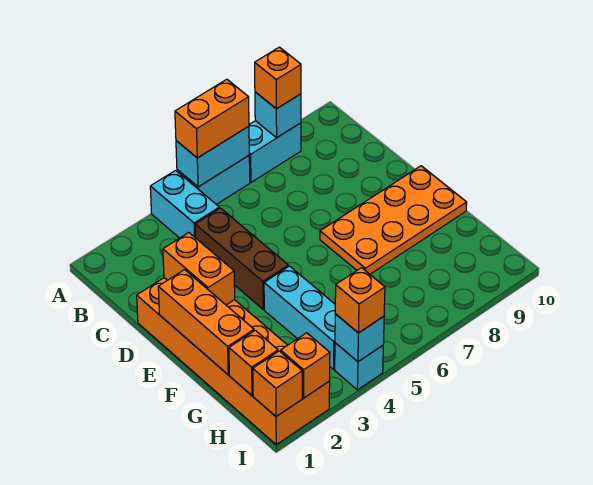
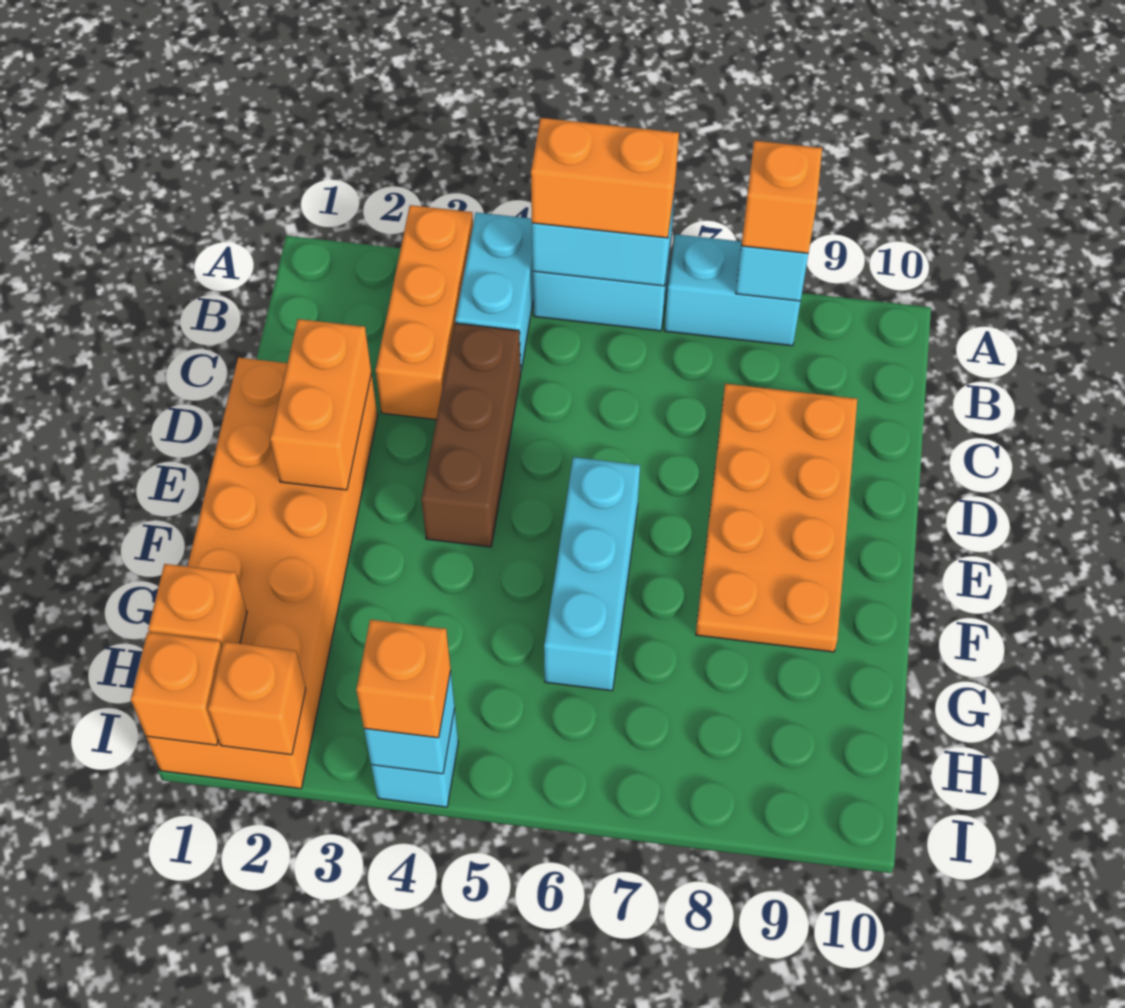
orange brick E1:G1 level 2 -> orange brick A3:C3 level 1
orange plate E7:F10 level 1 -> orange plate C8:F9 level 1
cyan brick F4:H4 level 1 -> cyan brick E6:G6 level 1

